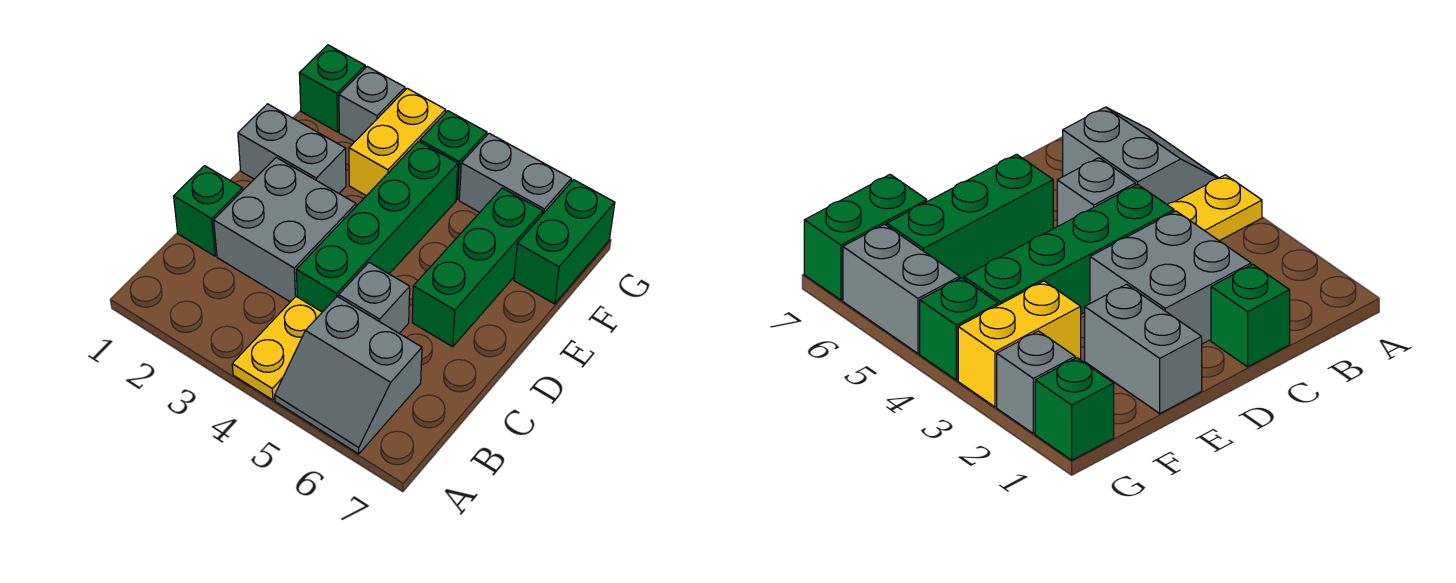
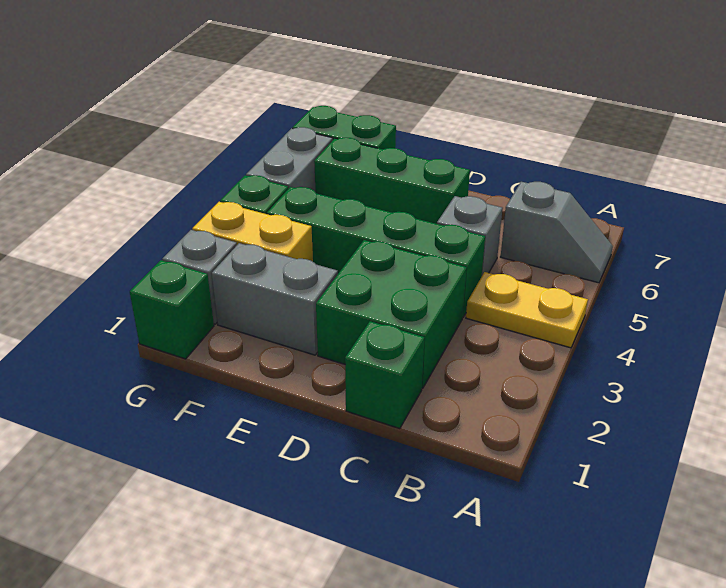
grey slope A5:B6 level 1 top B -> grey slope A6:B6 level 1 top B
grey brick C2:D3 level 1 -> green brick C2:D3 level 1
grey brick E1:E2 level 1 -> grey brick E2:F2 level 1

